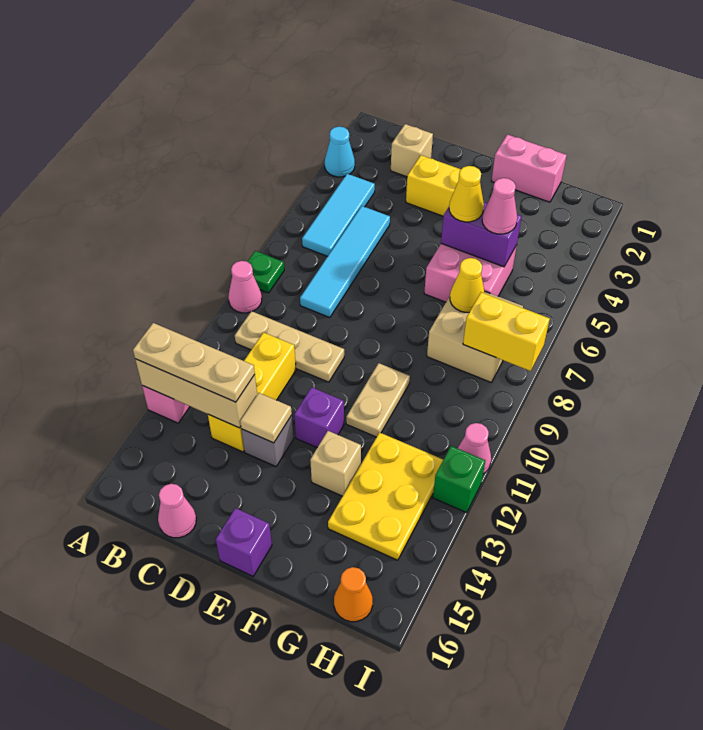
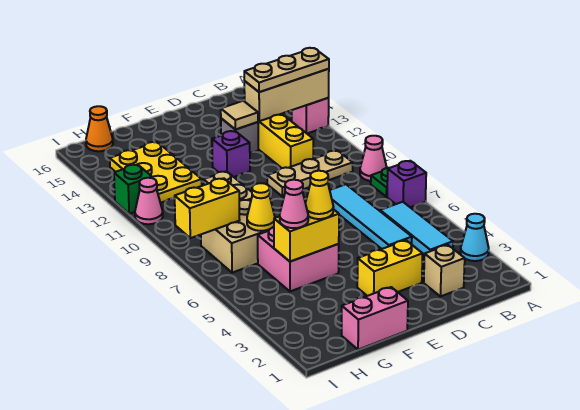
pink cone C16 level 1 -> none
purple brick E16 level 1 -> purple brick A7 level 1
purple brick F5:G5 level 2 -> yellow brick F5:G5 level 2
tan brick F13 level 1 -> none

